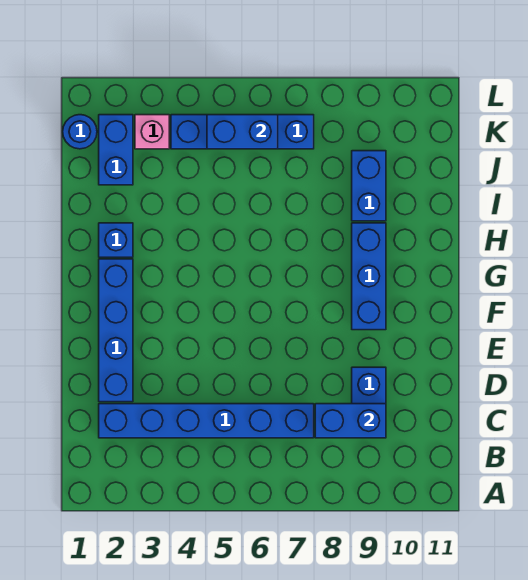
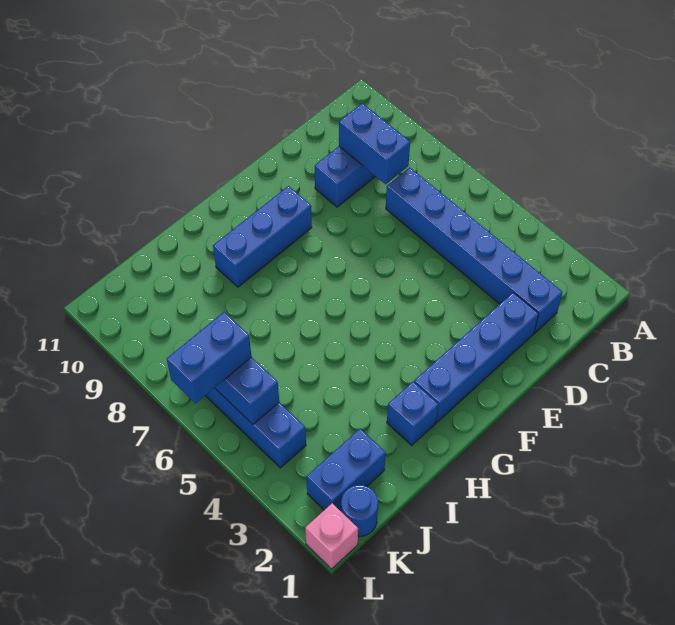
blue brick I9:J9 level 1 -> blue brick K6:L6 level 3
pink brick K3 level 1 -> pink brick L1 level 1

